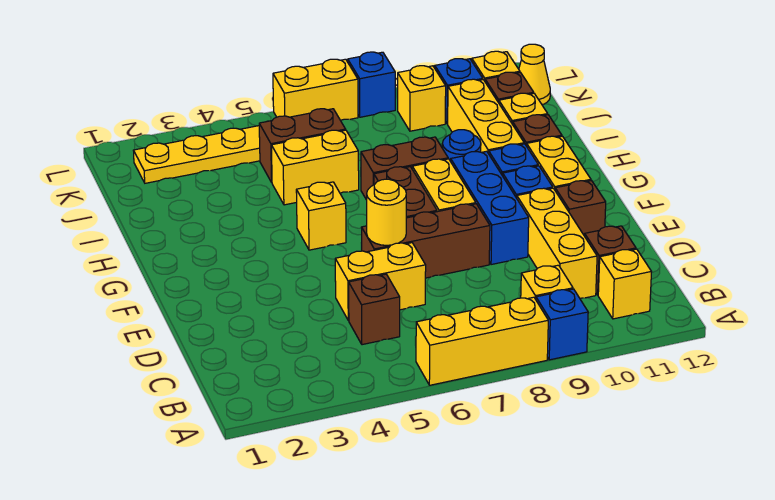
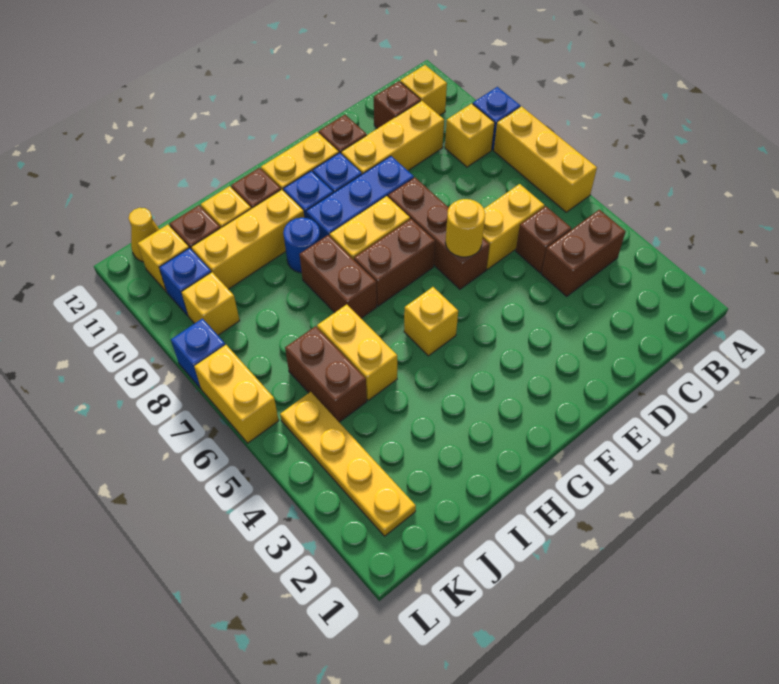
none -> brown brick B4:C4 level 1
yellow brick D5:D6 level 1 -> yellow brick C6:D6 level 1

